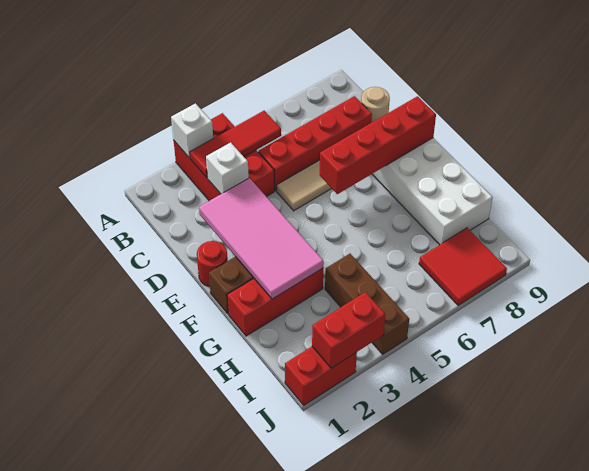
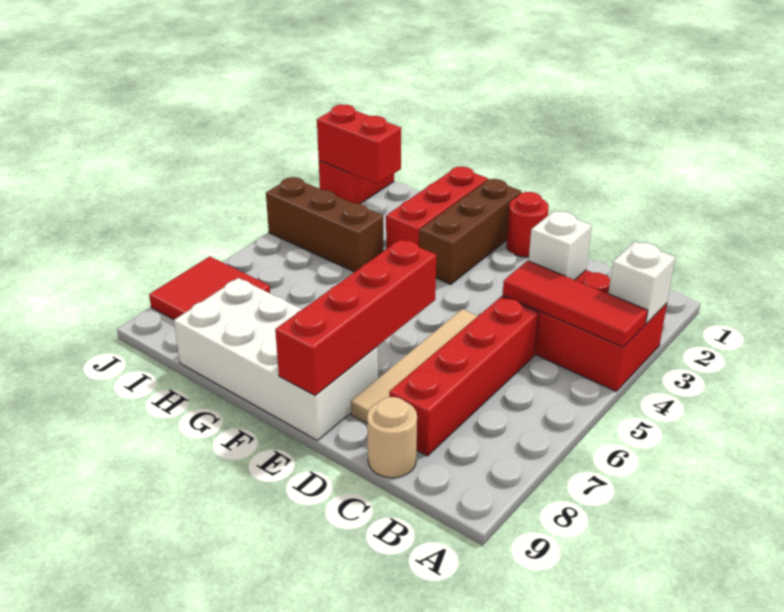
red tile B3:B5 level 2 -> red tile A4:C4 level 2
pink tile D2:G3 level 2 -> none
red brick J2:J3 level 2 -> red brick I2:J2 level 2

